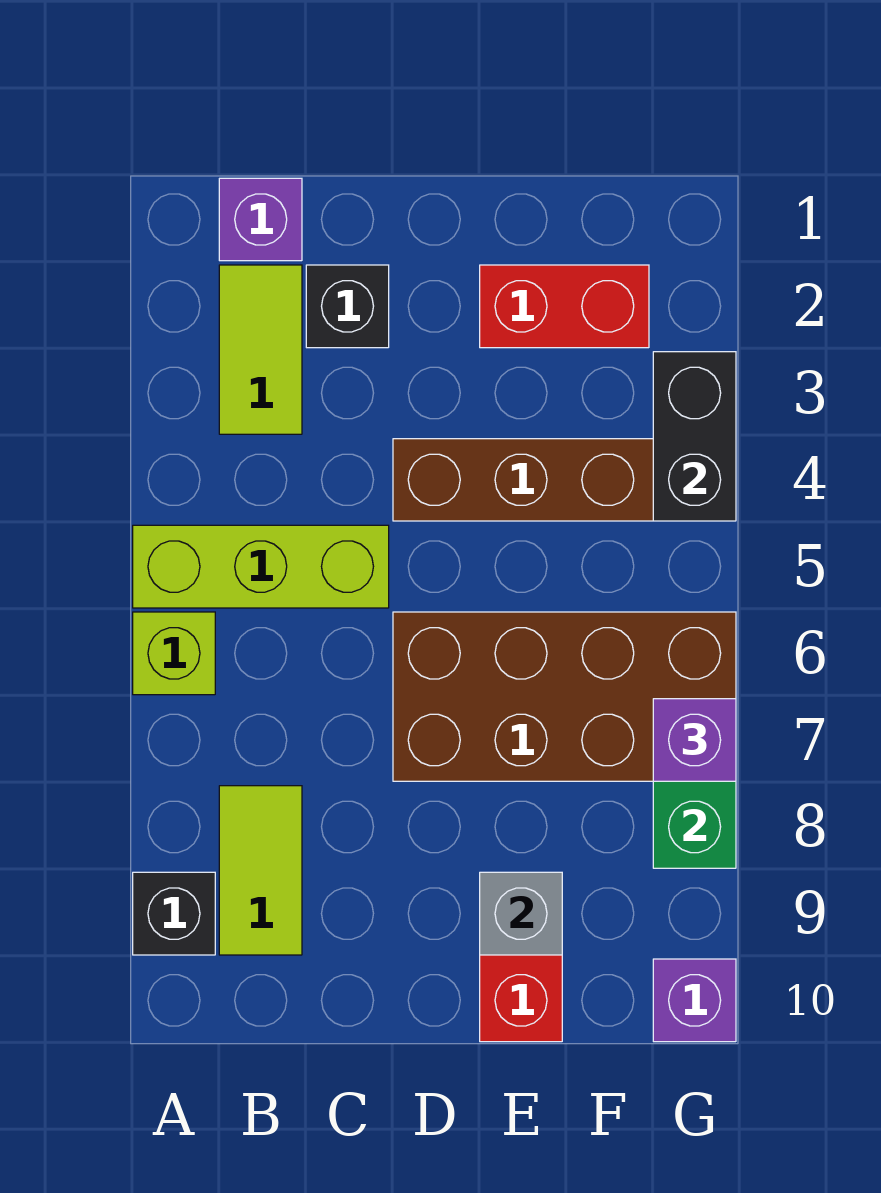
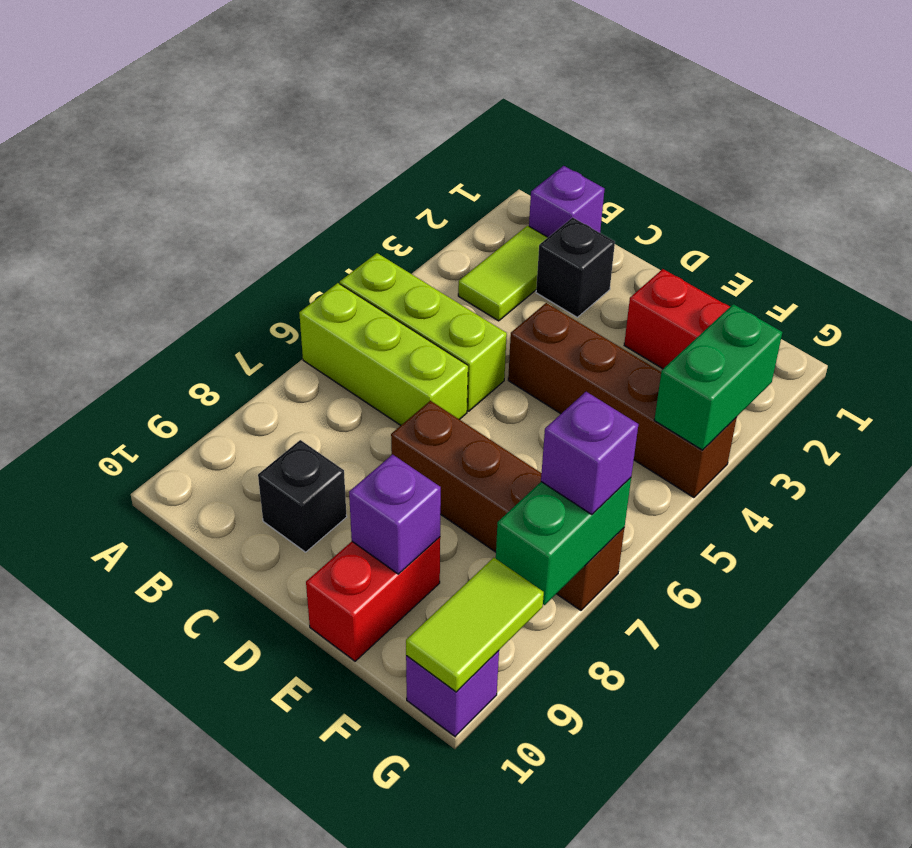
lime brick A6 level 1 -> lime brick A6:C6 level 1
black brick A9 level 1 -> black brick C9 level 1
lime tile B8:B9 level 1 -> lime tile G9:G10 level 2
brown brick D6:G7 level 1 -> brown brick D7:G7 level 1
grey brick E9 level 2 -> purple brick E9 level 2
black brick G3:G4 level 2 -> green brick G3:G4 level 2

